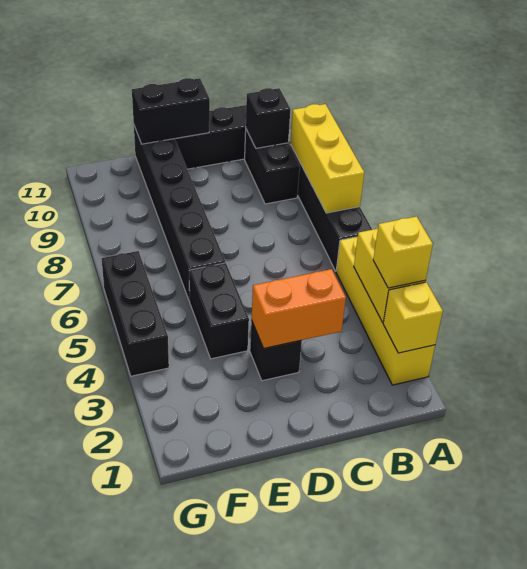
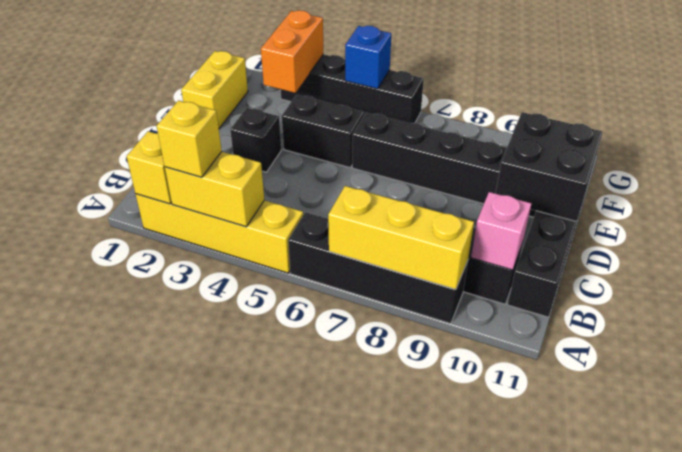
black brick B10 level 2 -> pink brick B10 level 2
orange brick C3:D3 level 2 -> orange brick F3:G3 level 2
black brick D11:E11 level 2 -> black brick D10:E11 level 2
none -> yellow brick E1:F1 level 1
black brick G4:G6 level 1 -> black brick G3:G6 level 1
none -> blue brick G5 level 2

